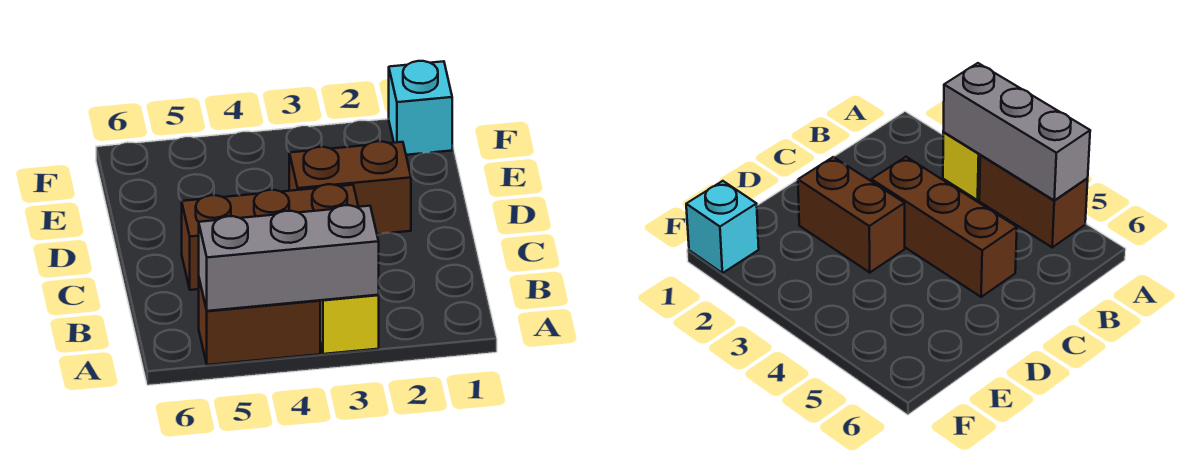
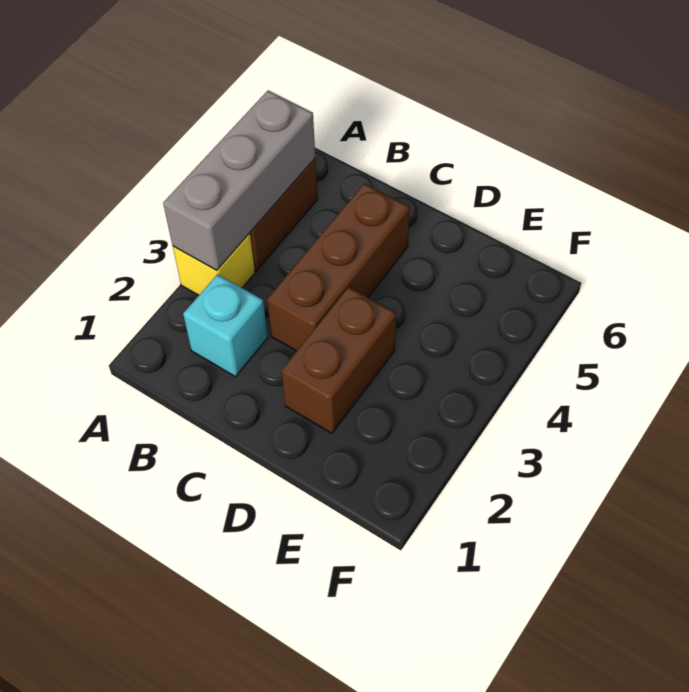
cyan brick F1 level 1 -> cyan brick B2 level 1

